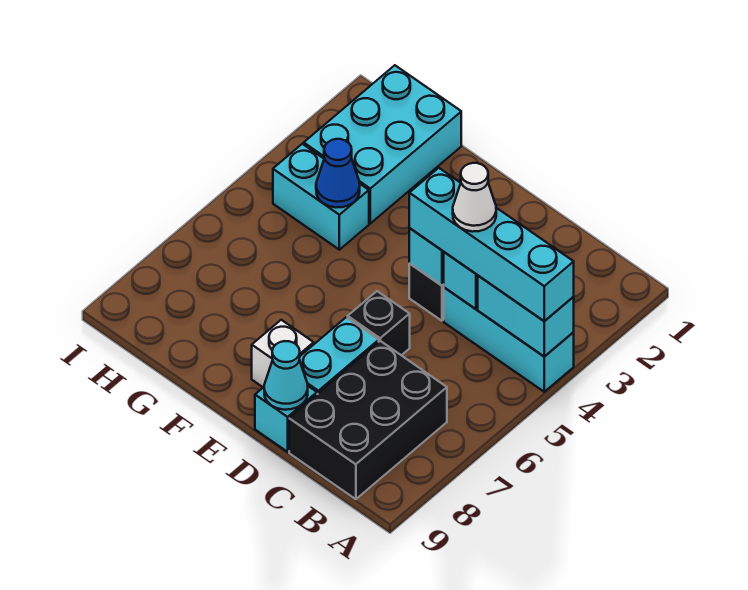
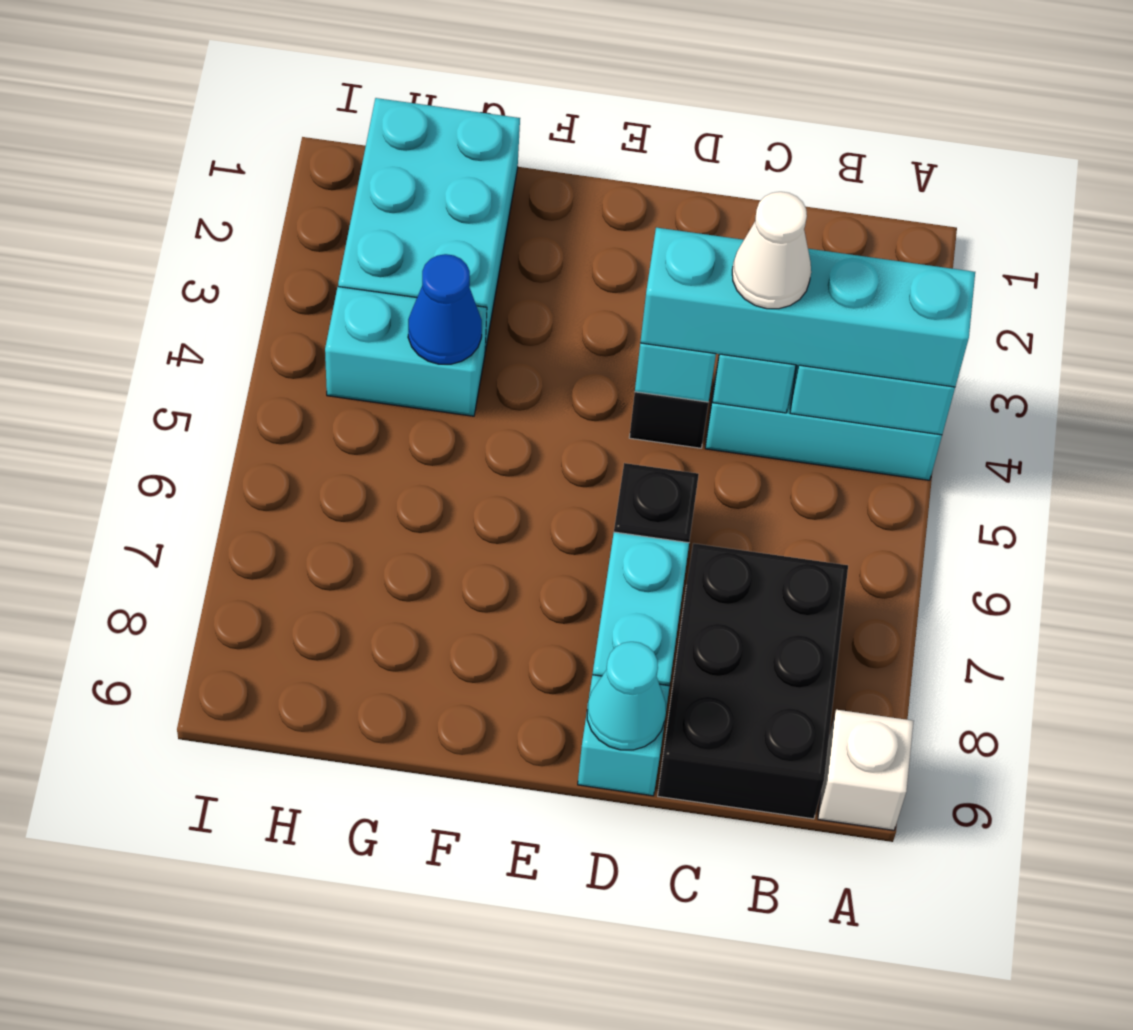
white brick E8 level 1 -> white brick A9 level 1

